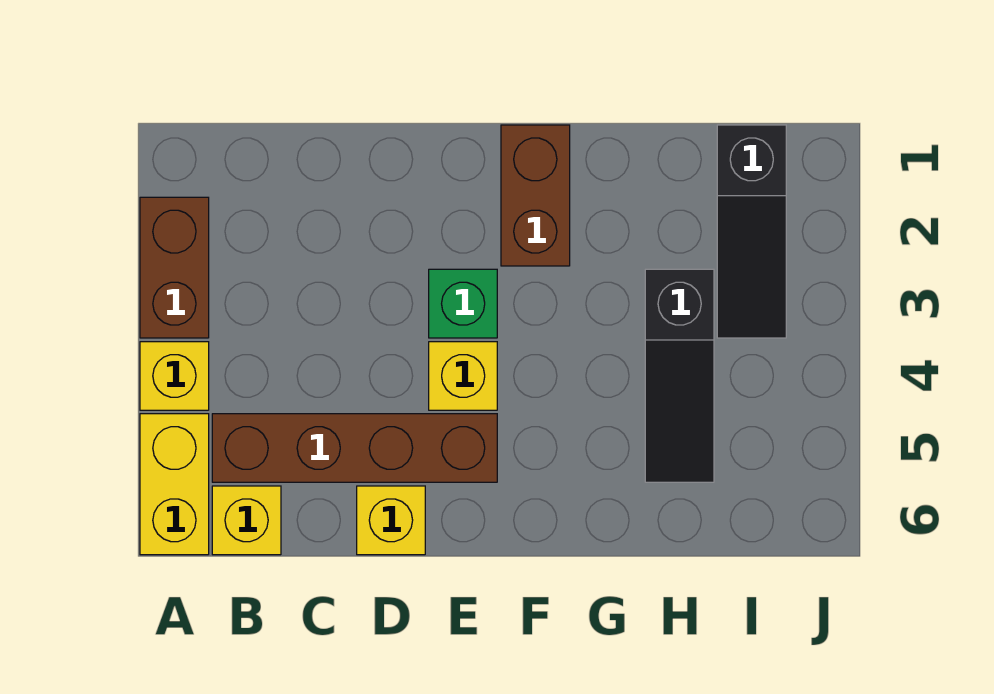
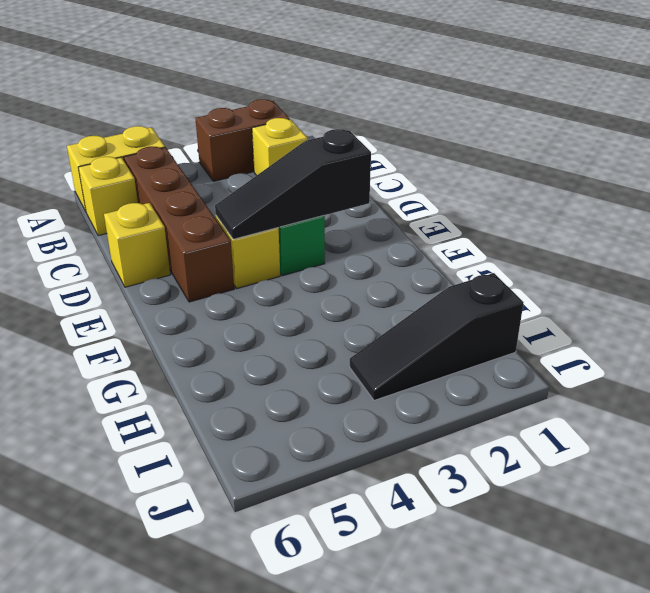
yellow brick A4 level 1 -> yellow brick B2 level 1
brown brick F1:F2 level 1 -> none
black slope H3:H5 level 1 top 3 -> black slope E2:E4 level 2 top 2

